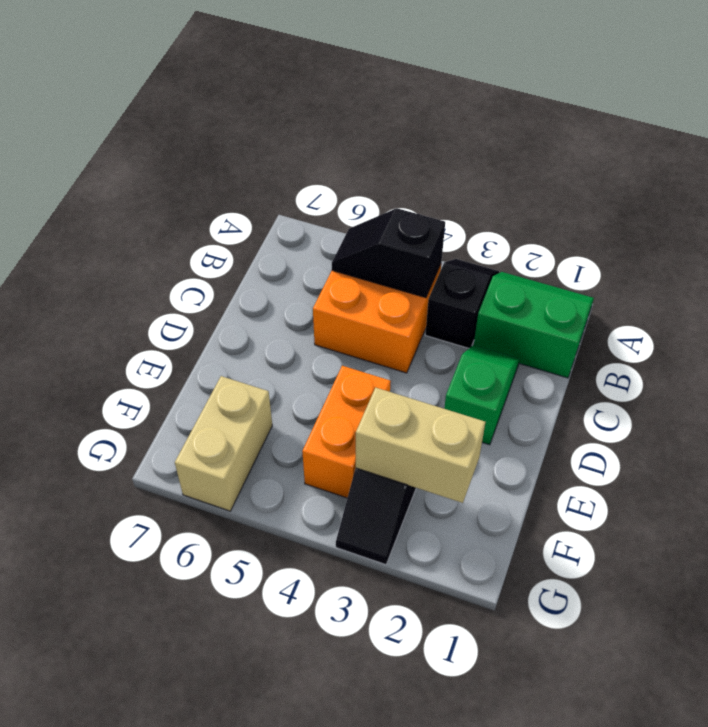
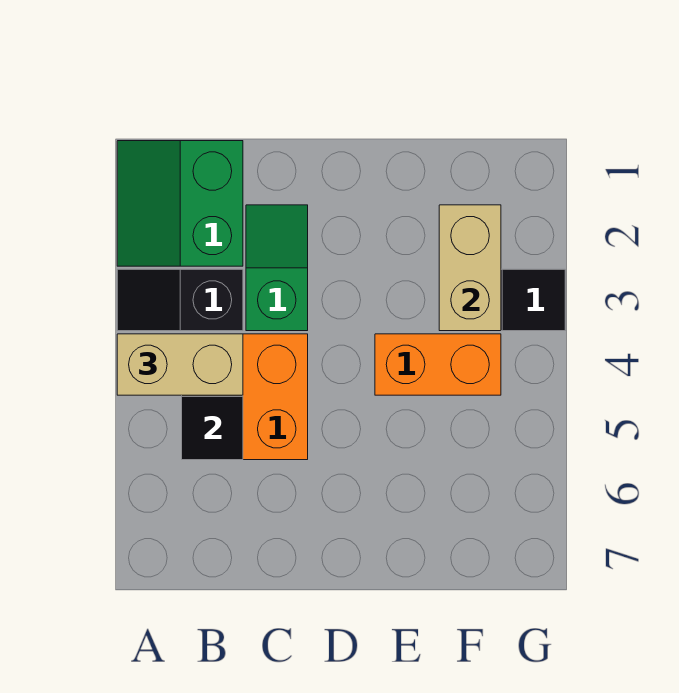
green slope C2:D2 level 1 top D -> green slope C2:C3 level 1 top 3
tan brick F6:G6 level 1 -> tan brick A4:B4 level 3

